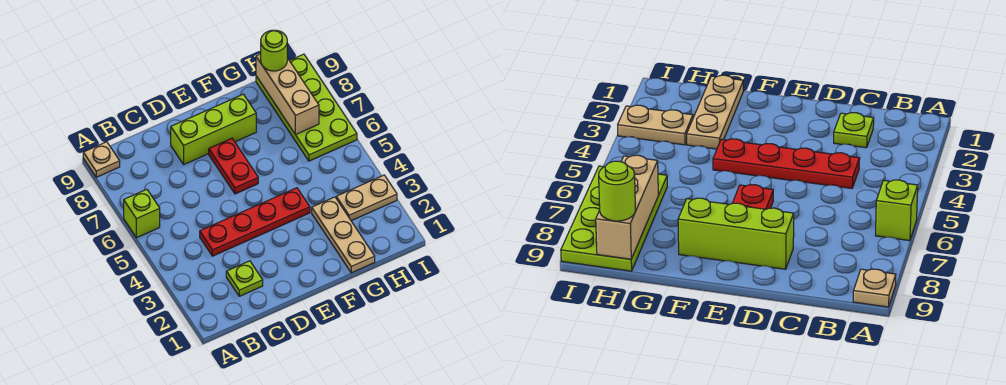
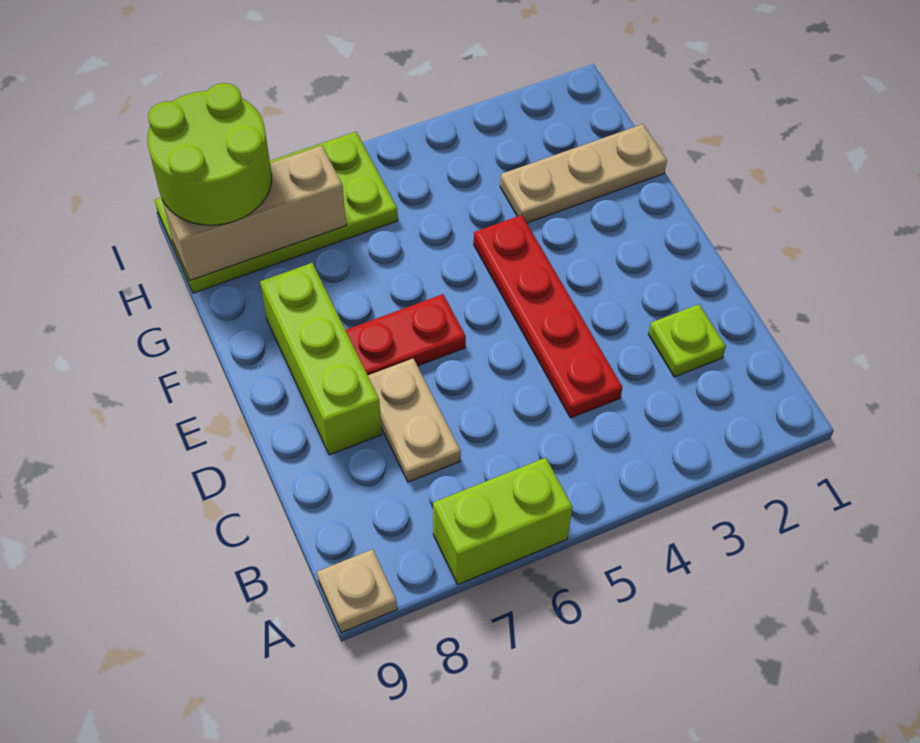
lime brick A6 level 1 -> lime brick A6:A7 level 1
tan plate H3:I3 level 1 -> tan plate C7:D7 level 1
lime round brick H9 level 3 -> lime round brick H8:I9 level 3

